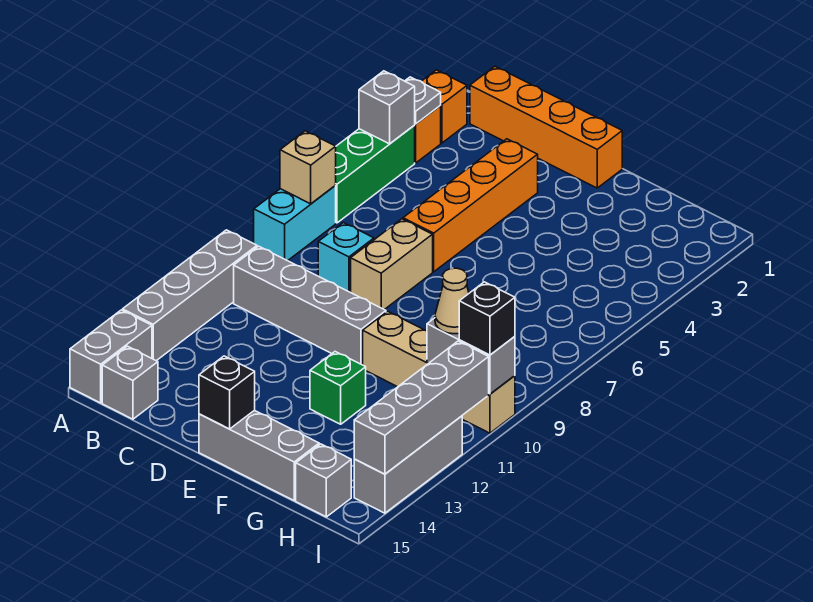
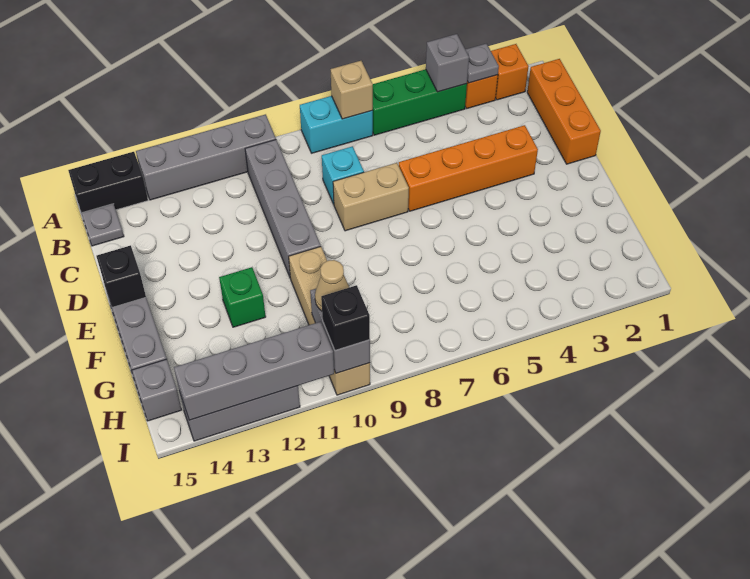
grey brick A14:A15 level 1 -> black brick A14:A15 level 1
orange brick B1:E1 level 1 -> orange brick B1:D1 level 1
grey brick B15 level 1 -> grey plate B15 level 1

